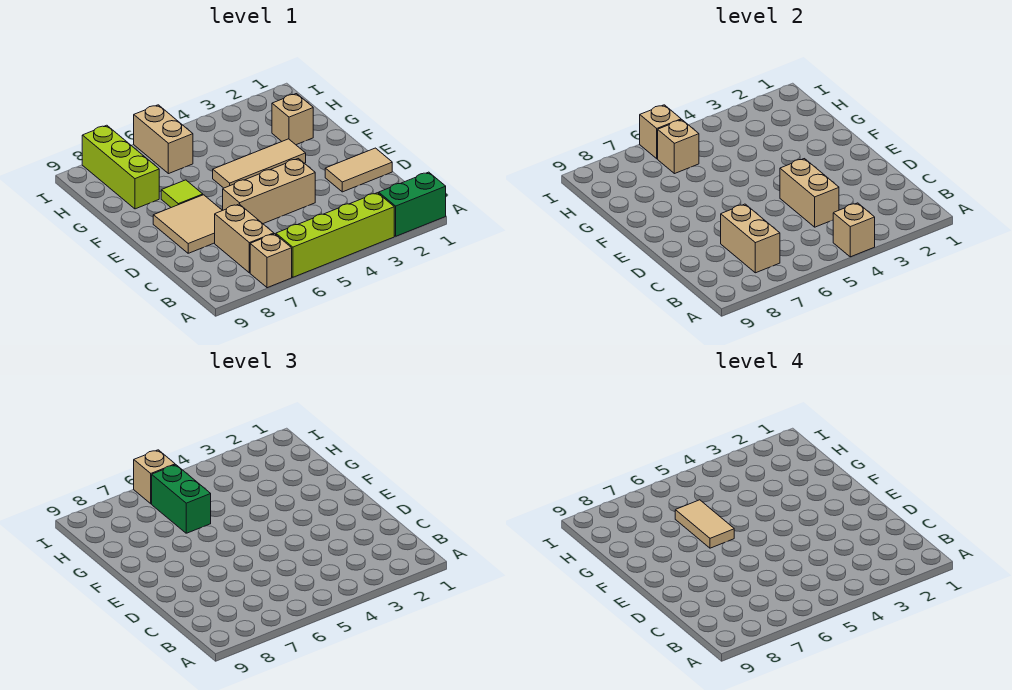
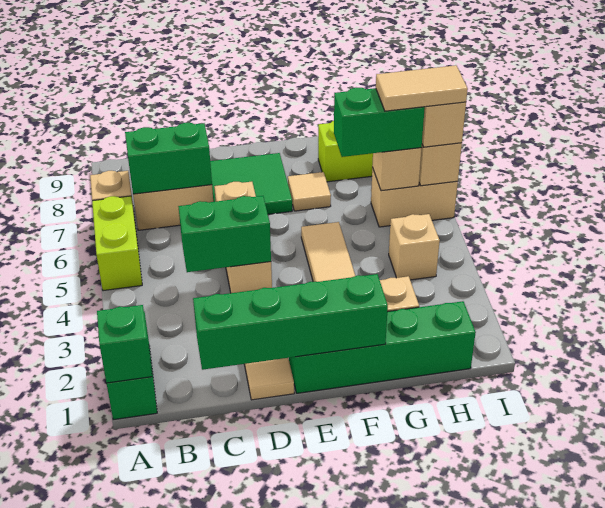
none -> green brick A1 level 2
lime brick A3:A6 level 1 -> lime brick A5:A6 level 1
tan brick A4 level 2 -> tan brick H4 level 1
tan brick B7:C7 level 2 -> green brick B7:C7 level 2
none -> green brick C1:F1 level 2
tan brick C4:D4 level 2 -> green brick C4:D4 level 2
tan tile D7:E8 level 1 -> green tile D7:E8 level 1
none -> green brick E1:H1 level 1
tan tile F6:G6 level 4 -> tan tile H6:I6 level 4
lime tile F7 level 1 -> tan tile F7 level 1

